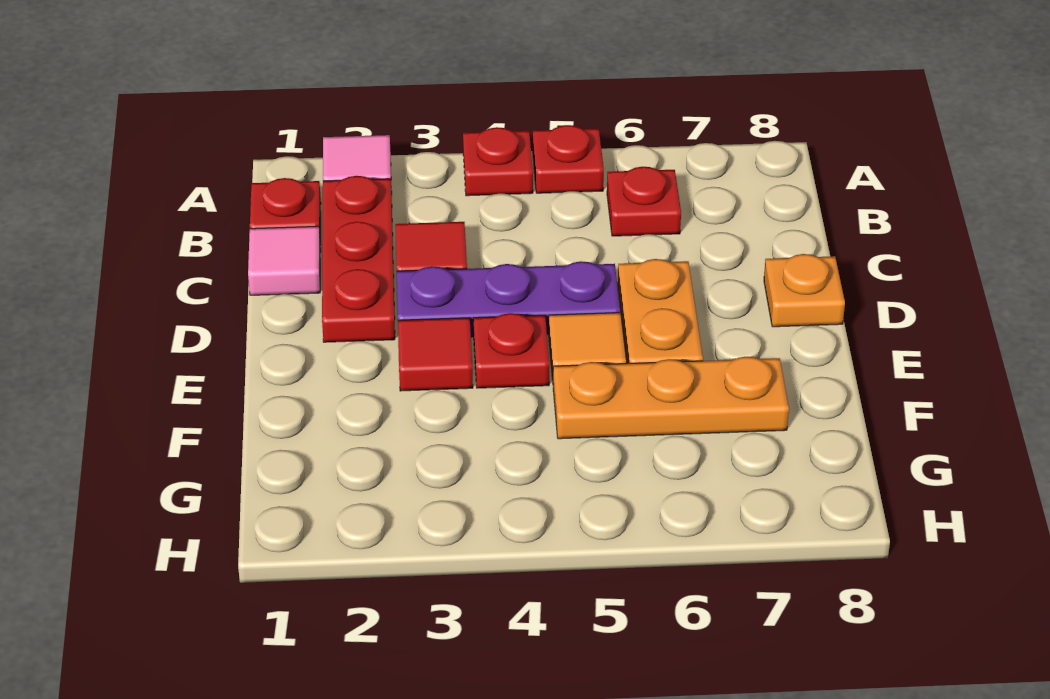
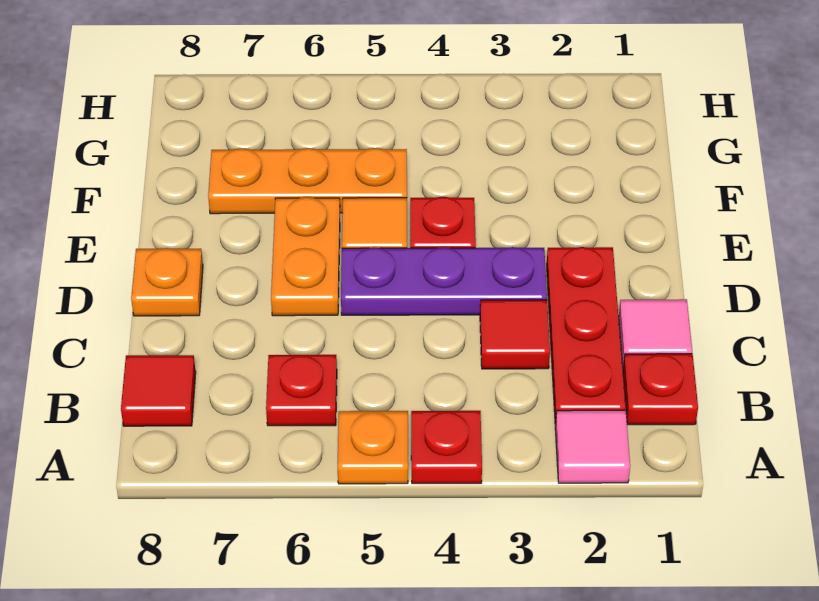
red plate A5 level 1 -> orange plate A5 level 1
red tile E3 level 1 -> red tile B8 level 1

